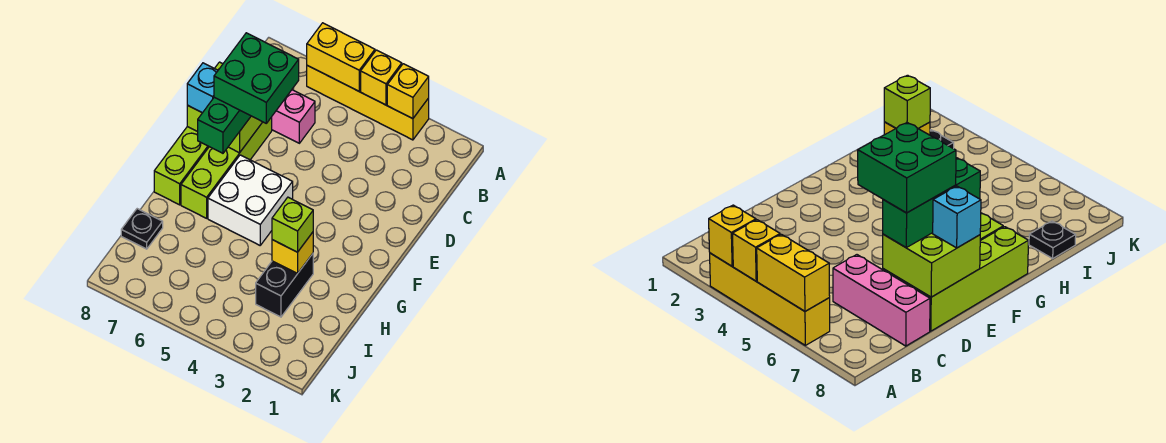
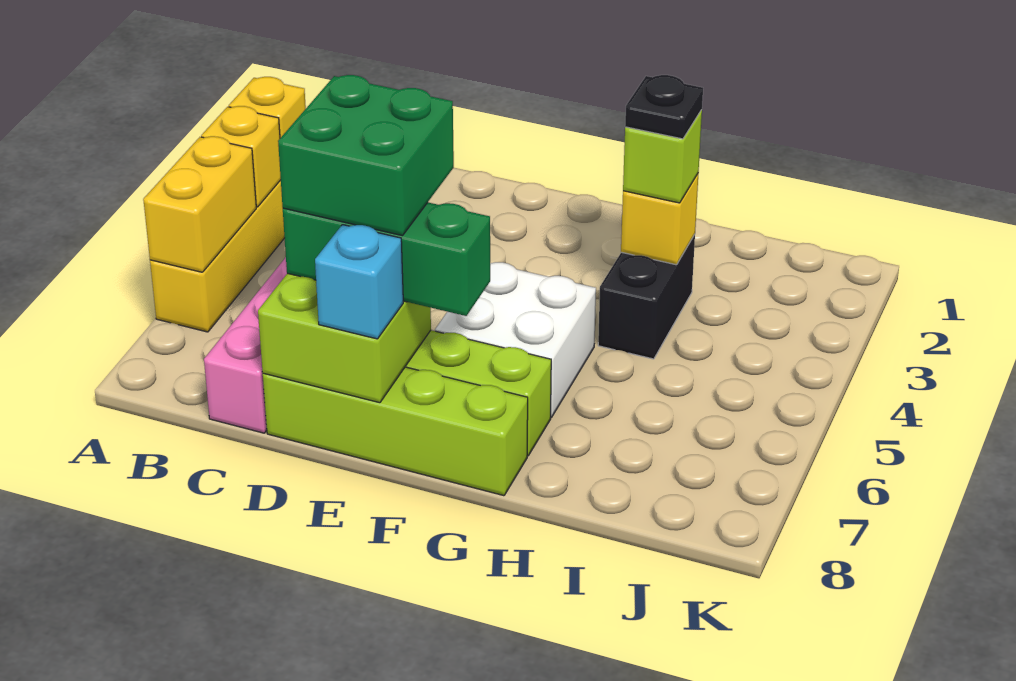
black brick H3:I3 level 1 -> black brick H3:H4 level 1
black plate I8 level 1 -> black plate H3 level 4

